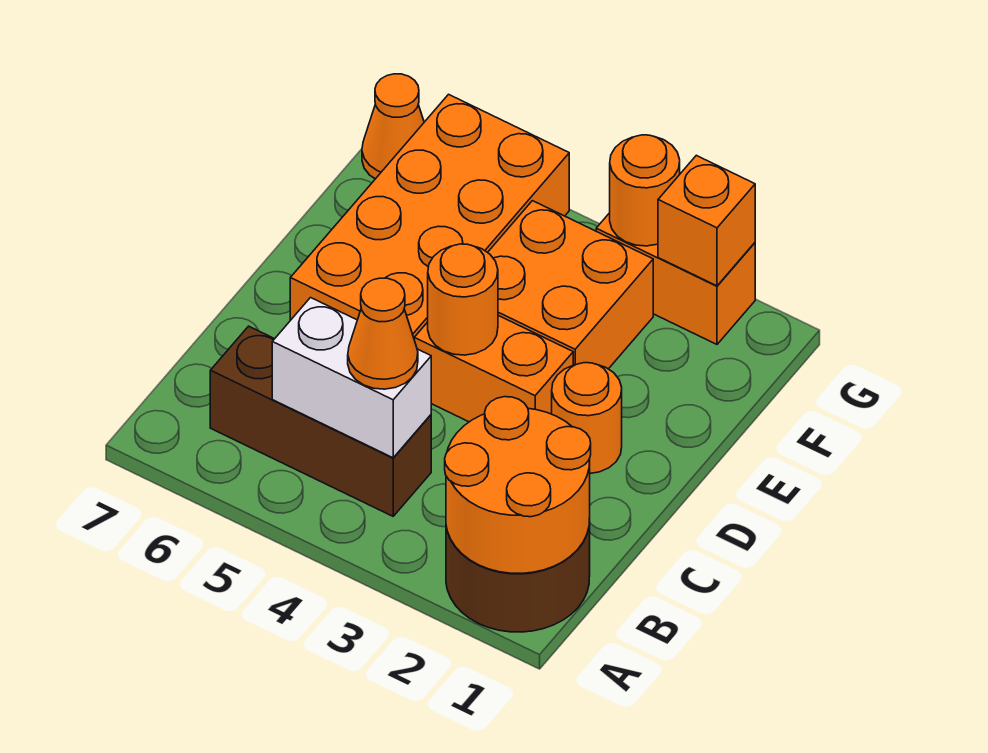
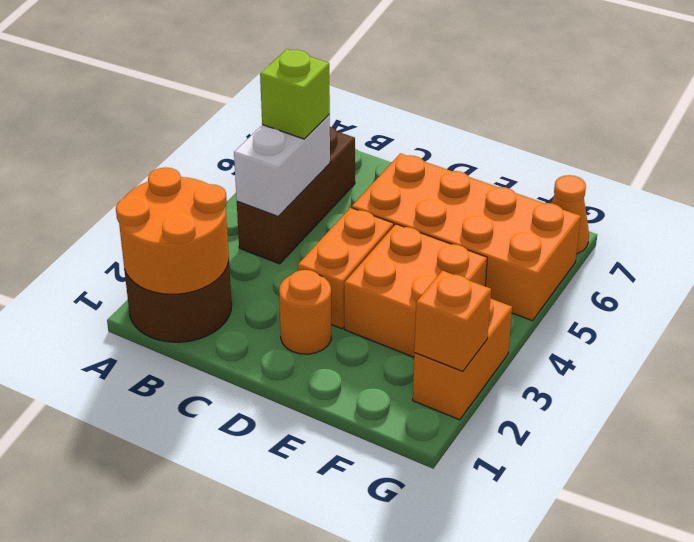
orange cone B4 level 3 -> none
none -> lime brick B5 level 3
orange round brick D4 level 2 -> none
orange round brick G3 level 2 -> none

